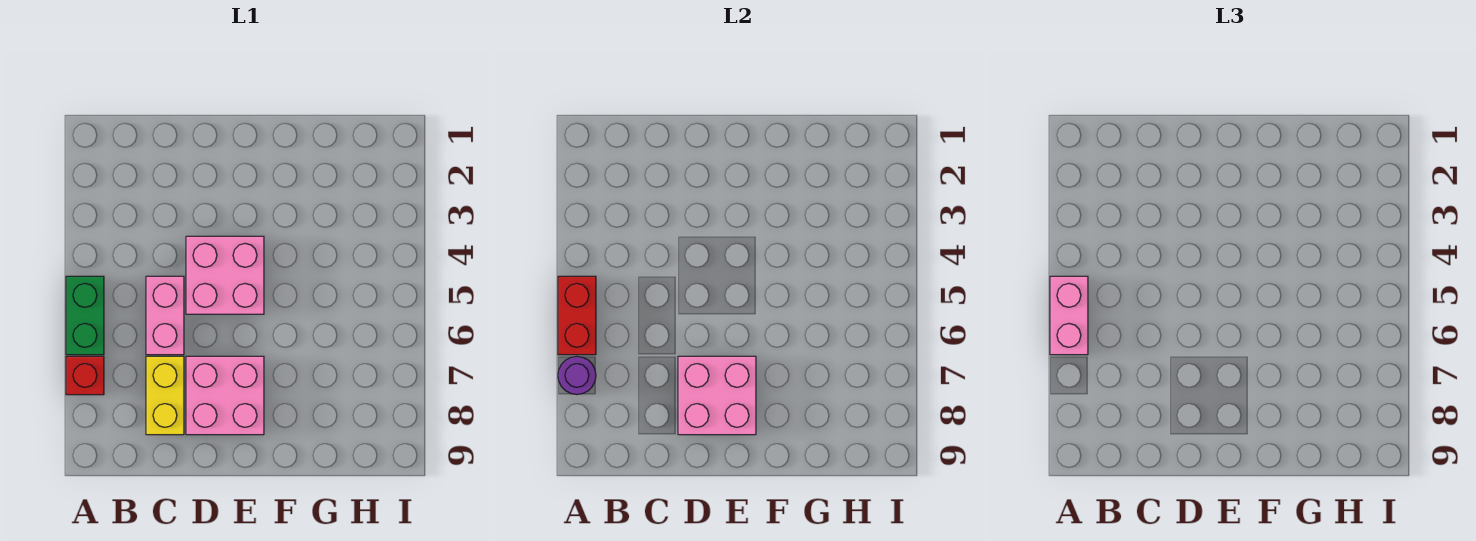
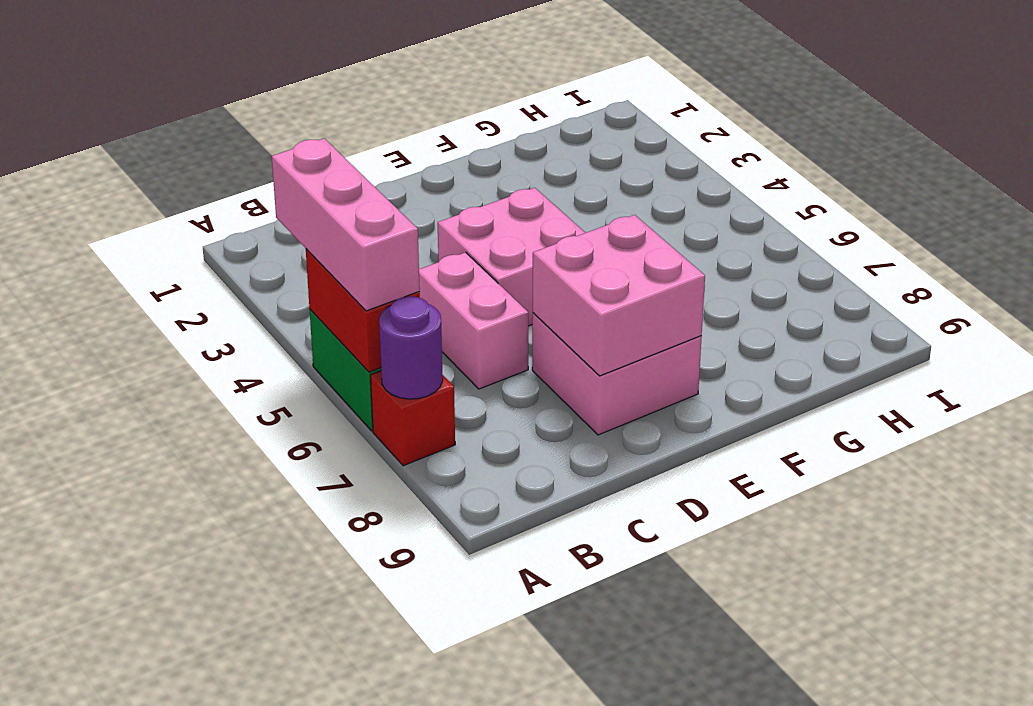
pink brick A5:A6 level 3 -> pink brick A4:A6 level 3
yellow brick C7:C8 level 1 -> none

